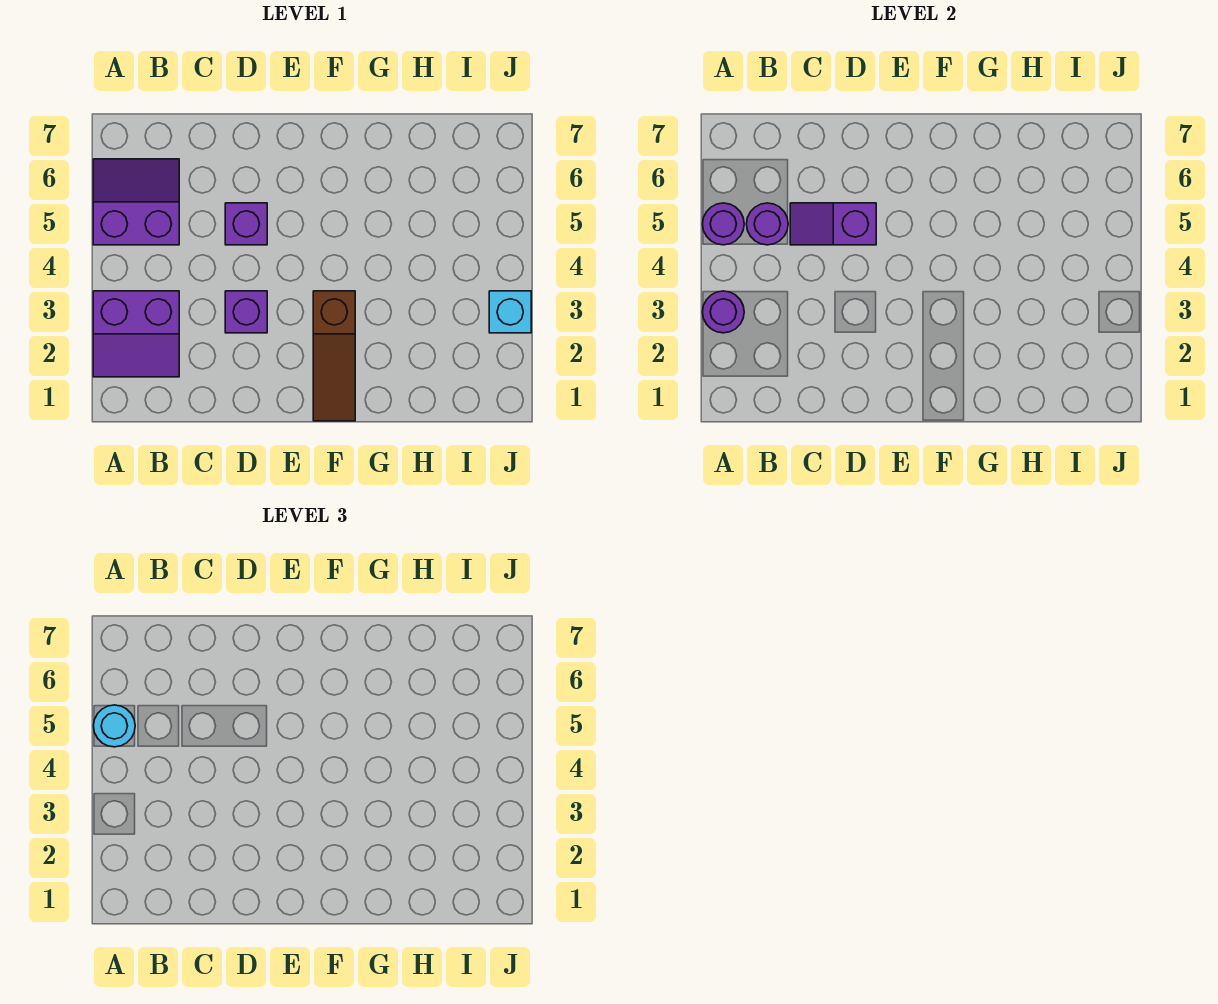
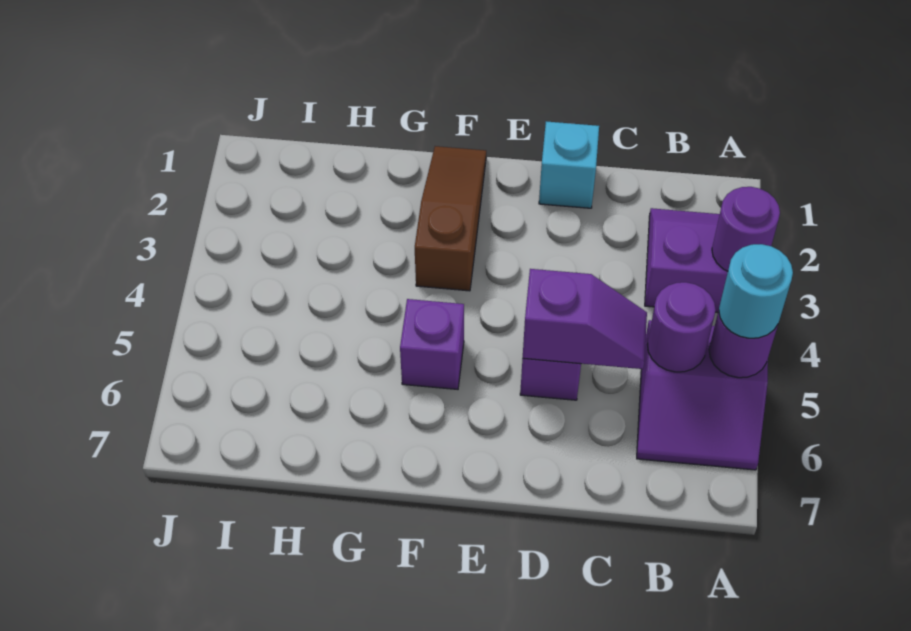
purple brick D3 level 1 -> purple brick F5 level 1
cyan brick J3 level 1 -> cyan brick D1 level 1

